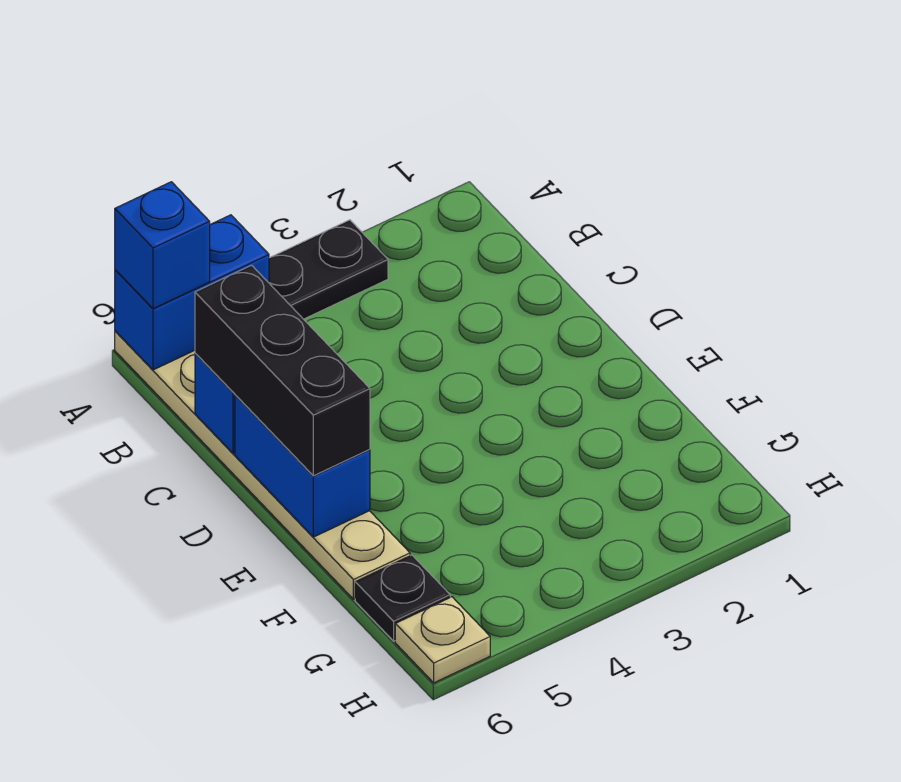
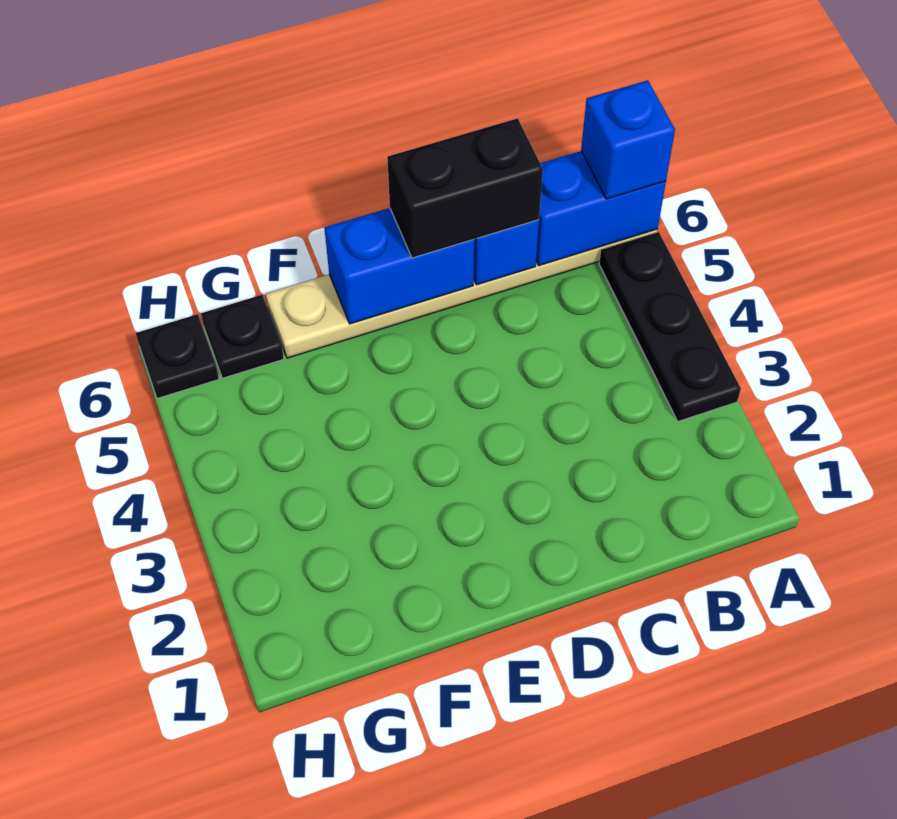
blue brick A5:A6 level 2 -> blue brick A6:B6 level 2
black brick C6:E6 level 3 -> black brick C6:D6 level 3
tan plate H6 level 1 -> black plate H6 level 1

